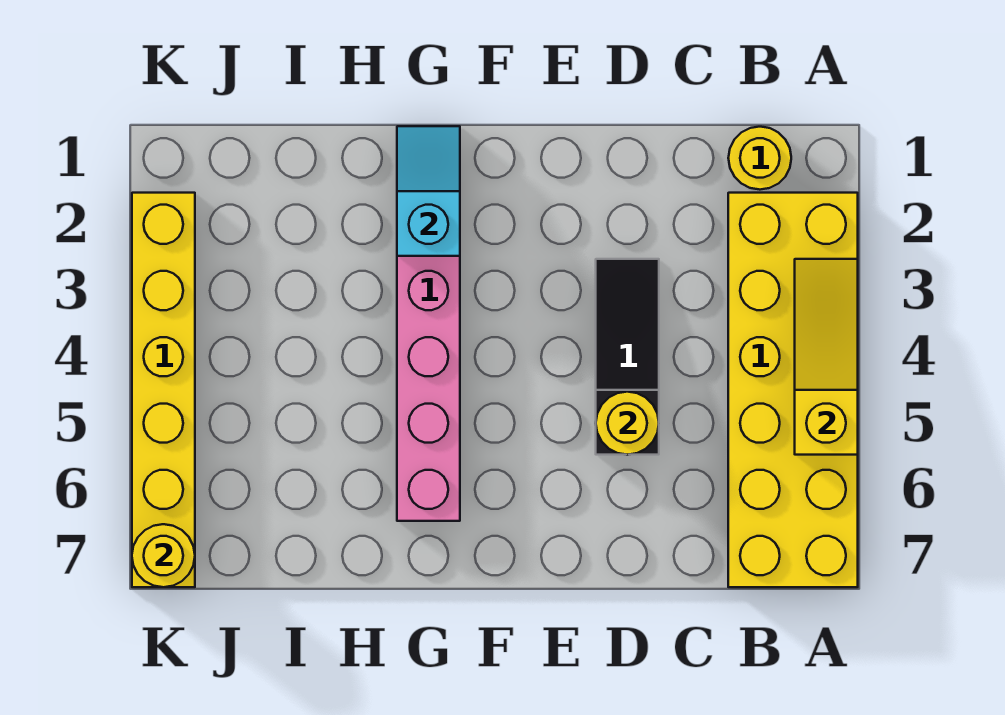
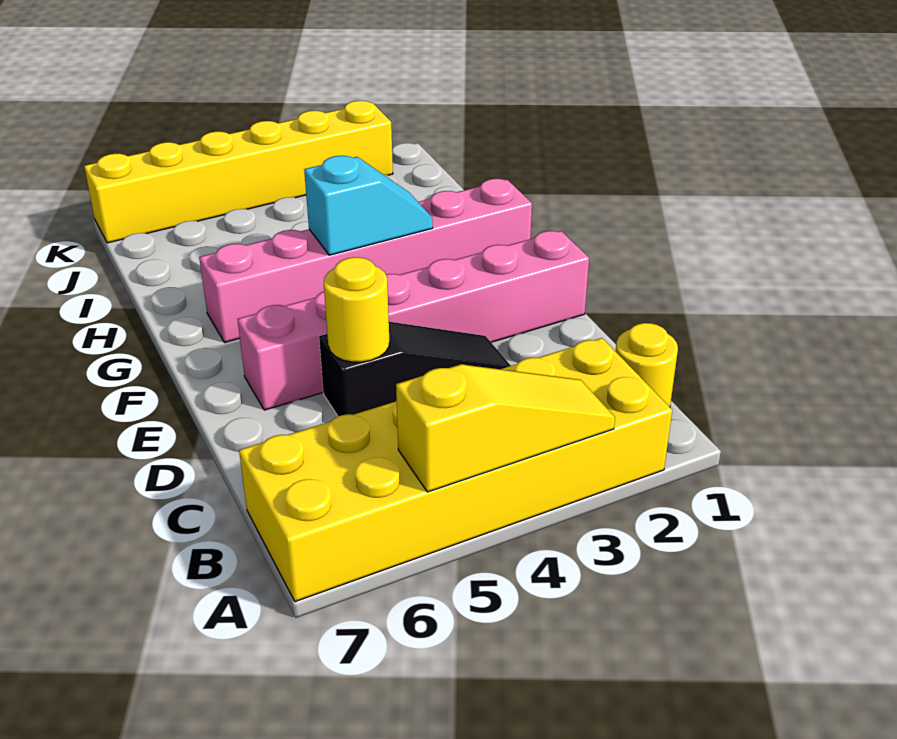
none -> pink brick E1:E6 level 1
cyan slope G1:G2 level 2 top 2 -> cyan slope G3:G4 level 2 top 4
yellow round brick K7 level 2 -> none

